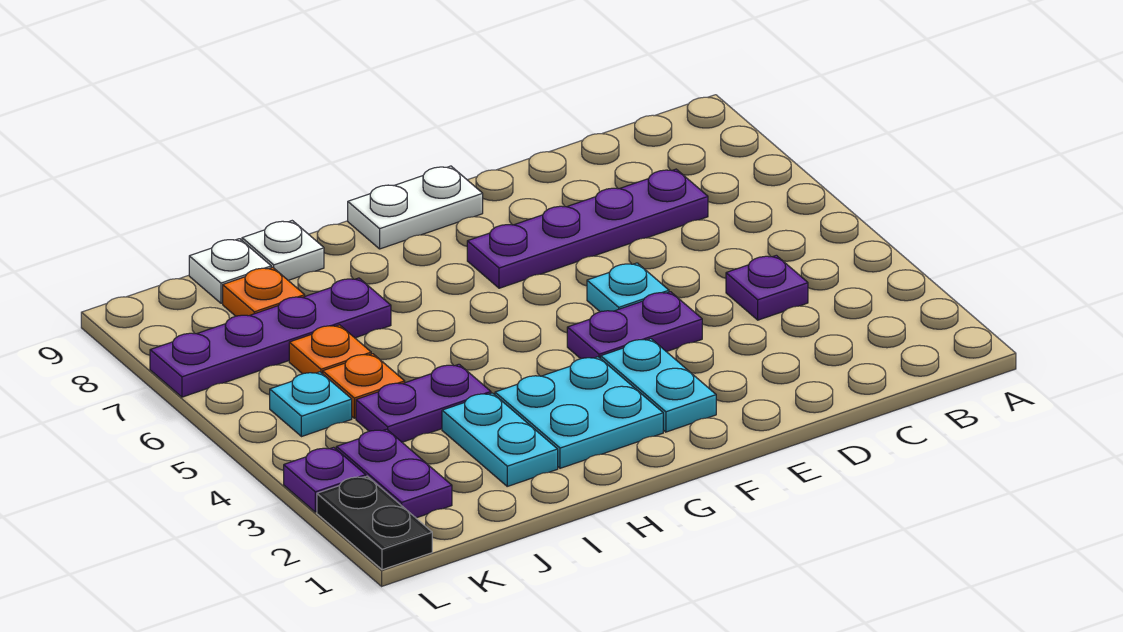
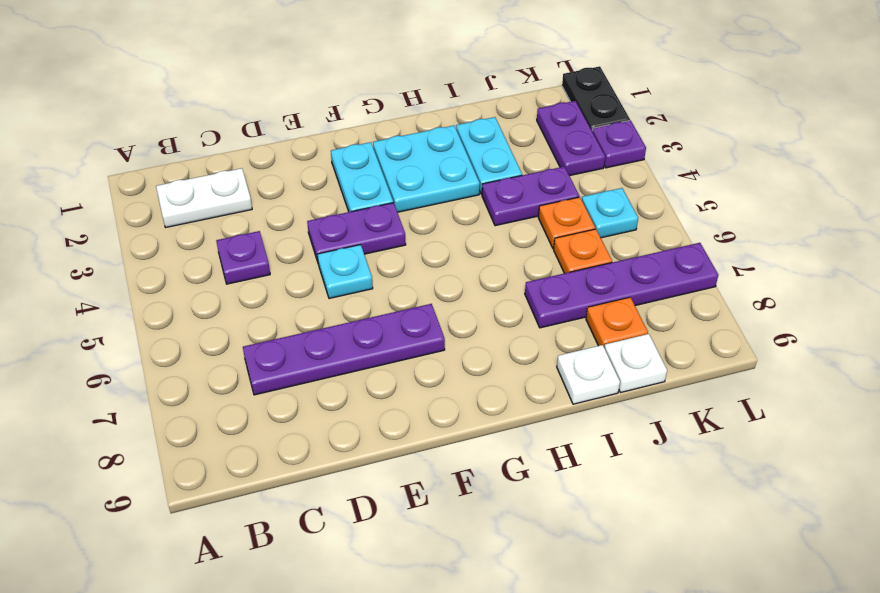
white plate F9:G9 level 1 -> white plate B2:C2 level 1

